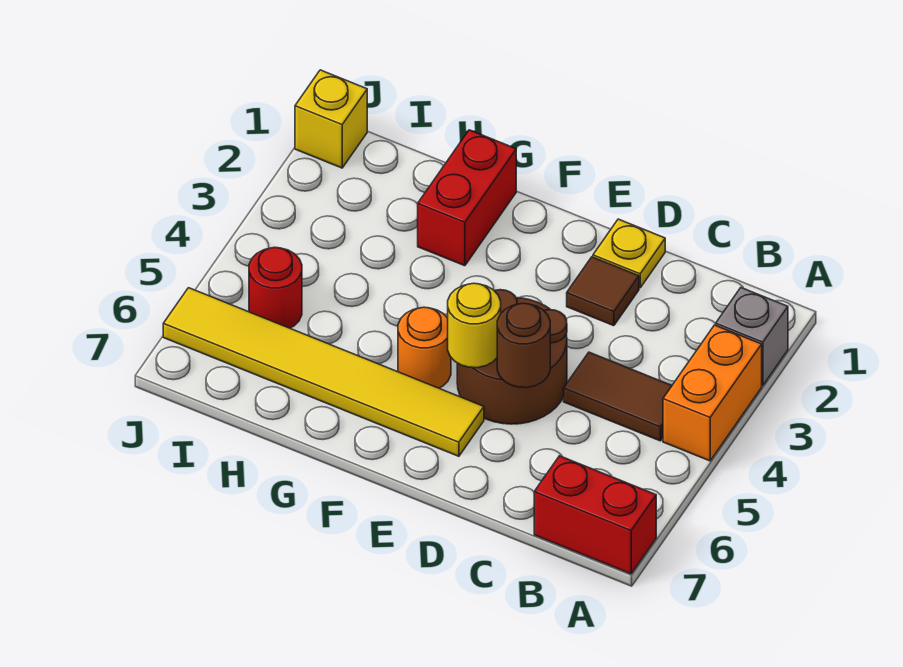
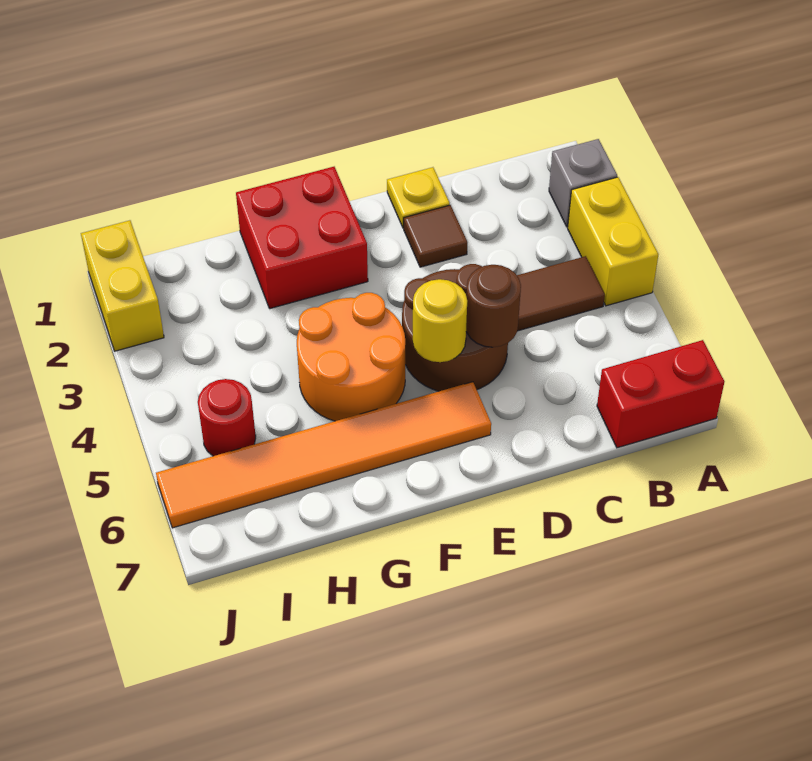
orange brick A3:A4 level 1 -> yellow brick A3:A4 level 1
yellow tile E6:J6 level 1 -> orange tile E6:J6 level 1
orange round brick F5 level 1 -> orange round brick F4:G5 level 1
red brick G1:G2 level 1 -> red brick F1:G2 level 1
yellow brick J1 level 1 -> yellow brick J1:J2 level 1

